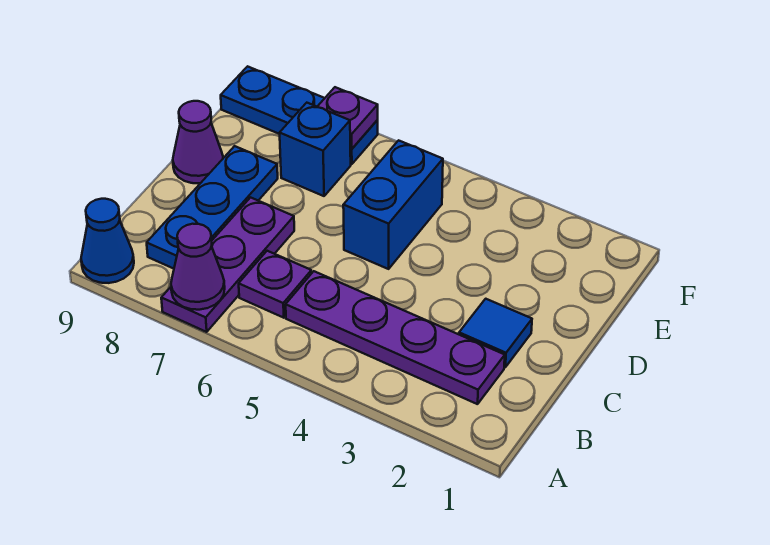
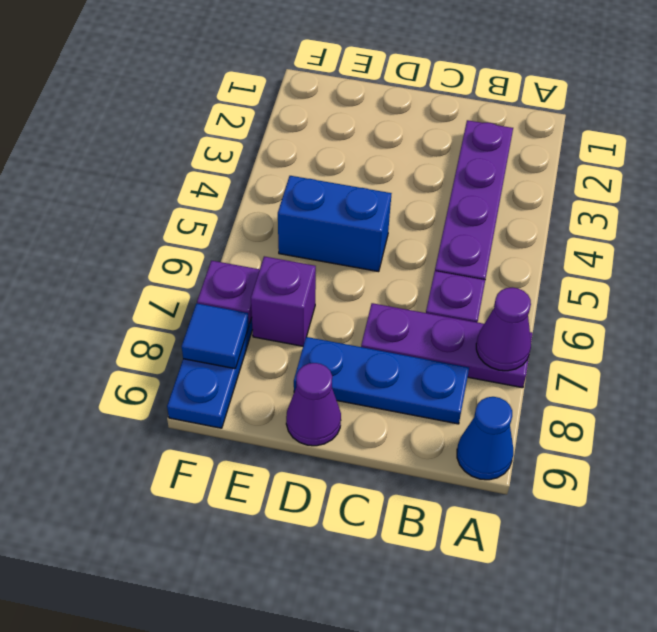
blue tile C2 level 1 -> blue tile F8 level 2
blue brick E7 level 1 -> purple brick E7 level 1

